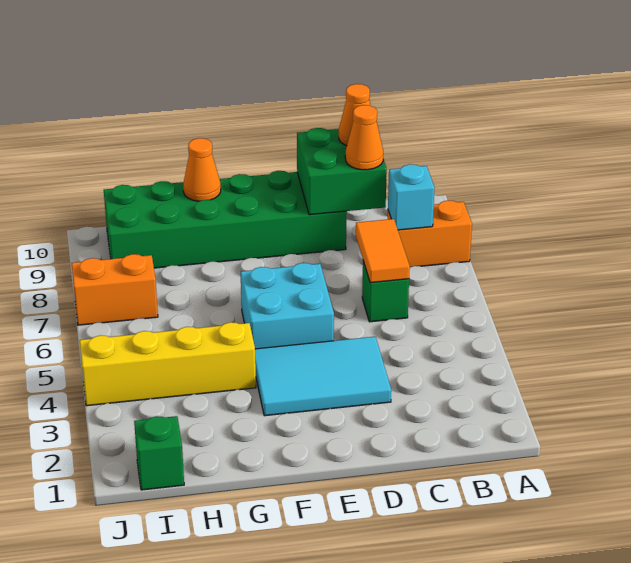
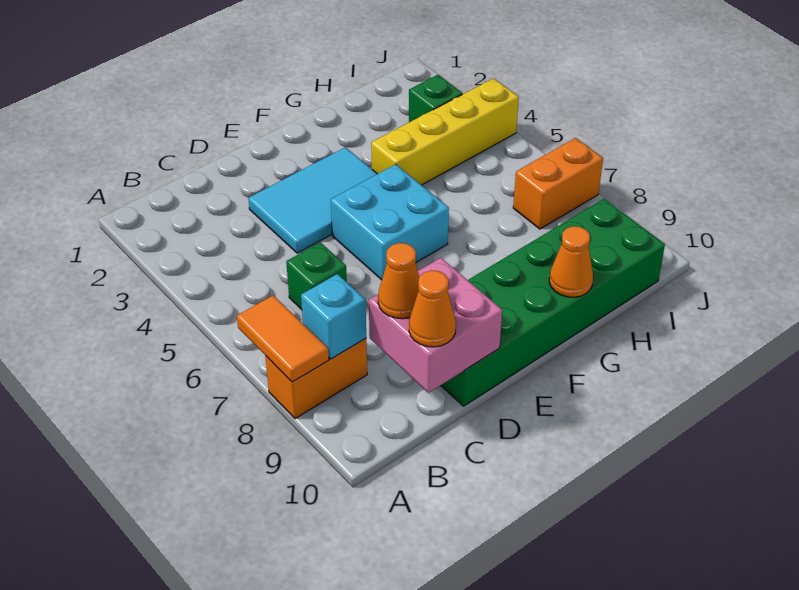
orange tile C6:C7 level 2 -> orange tile A7:A8 level 2
green brick C9:D10 level 2 -> pink brick C9:D10 level 2
green brick I1 level 1 -> green brick I3 level 1

